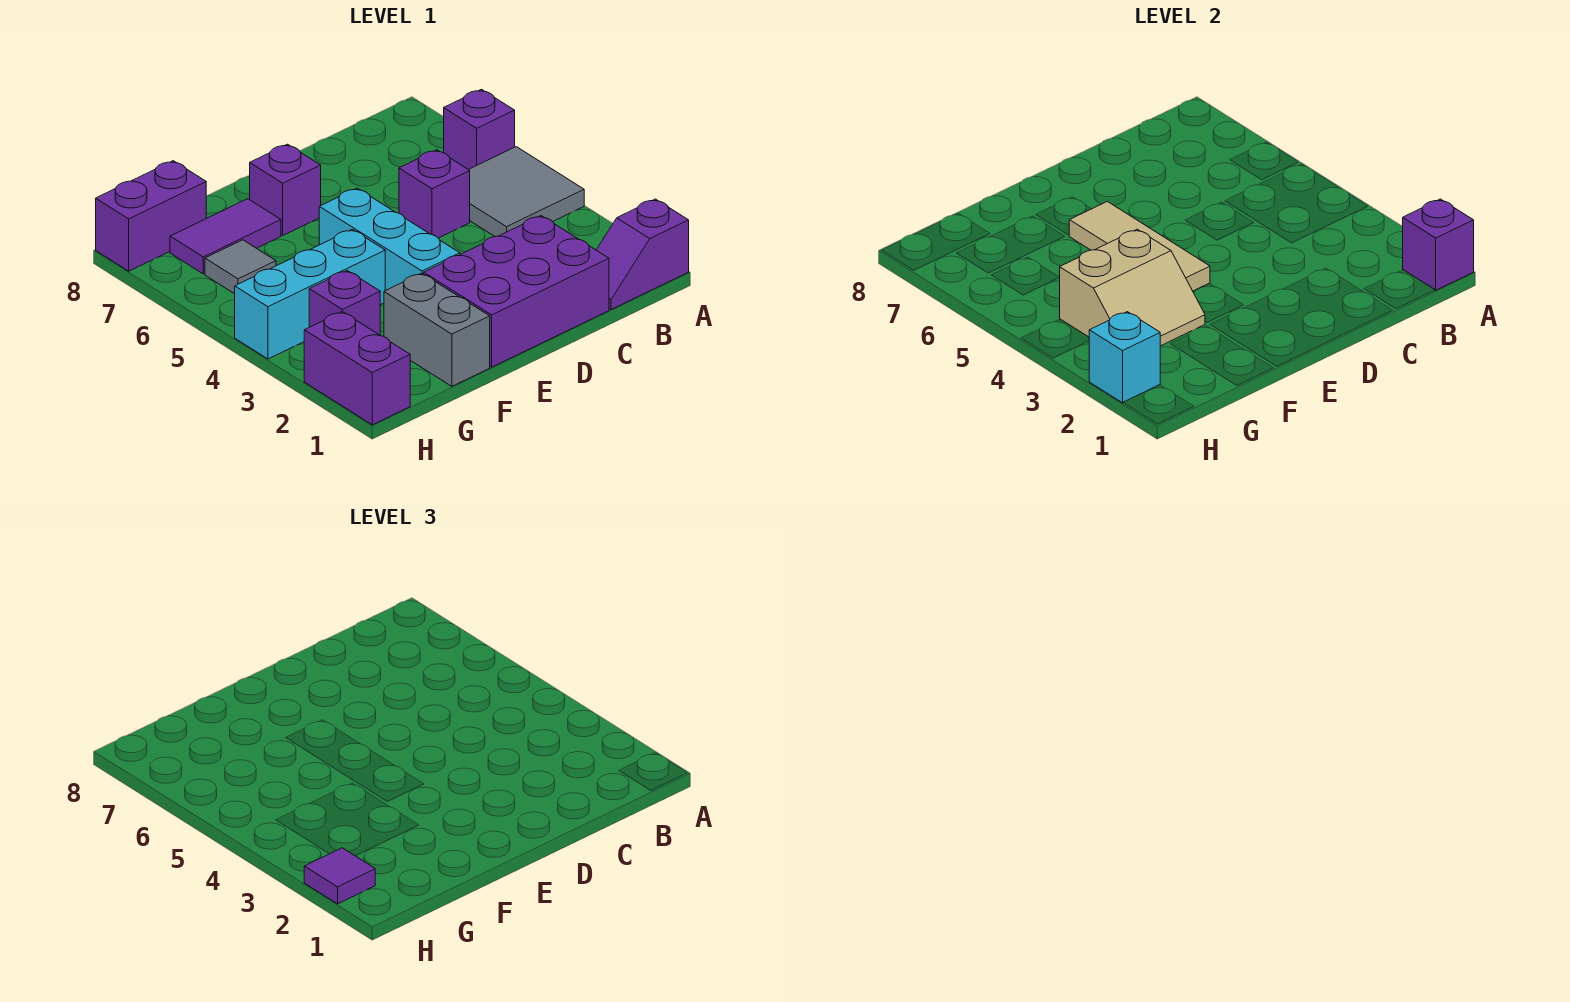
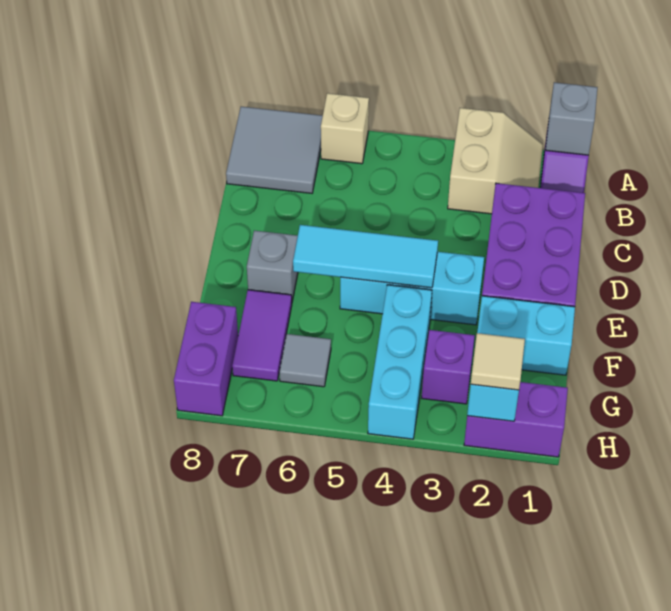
purple brick A1 level 2 -> grey brick A1 level 2
grey tile A4:B5 level 1 -> grey tile A7:B8 level 1
purple brick A6 level 1 -> tan brick A6 level 1
purple brick C5 level 1 -> none
tan tile E4:E6 level 2 -> cyan tile E4:E6 level 2
purple brick E7 level 1 -> grey brick E7 level 1
grey brick F1:F2 level 1 -> cyan brick F1:F2 level 1
tan slope F3:G4 level 2 top 4 -> tan slope A2:B3 level 1 top 3
purple tile H2 level 3 -> tan tile H2 level 3

